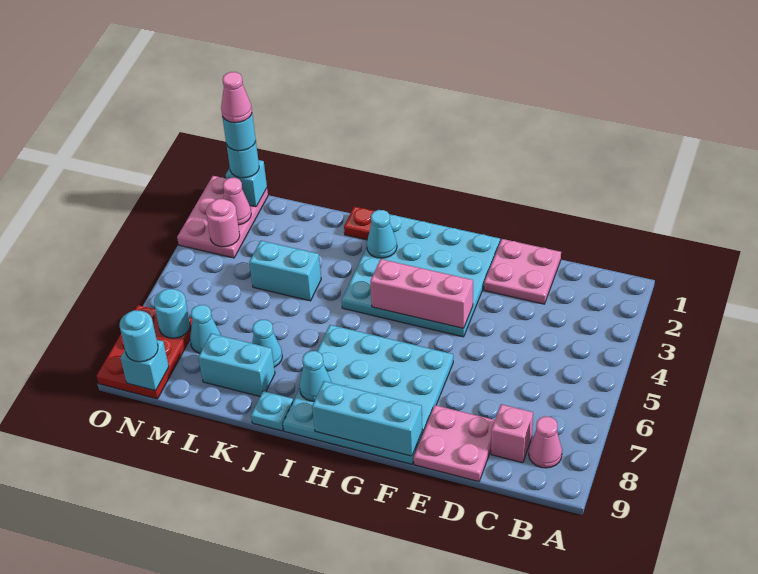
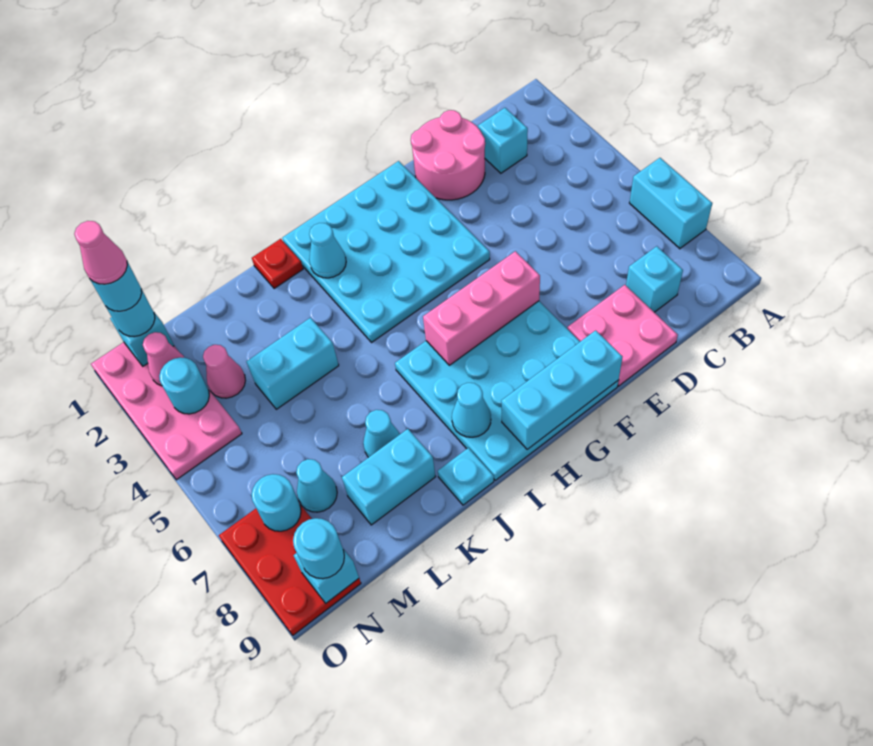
none -> cyan brick A6:A7 level 1
pink cone B8 level 1 -> pink cone M3 level 1
none -> cyan brick C2 level 1
pink brick C8 level 1 -> cyan brick C8 level 1
pink plate D1:E2 level 1 -> pink round brick D1:E2 level 1
pink brick F4:H4 level 2 -> pink brick F6:H6 level 2
pink plate N1:O3 level 1 -> pink plate N1:O4 level 1
pink round brick N3 level 2 -> cyan round brick N3 level 2

